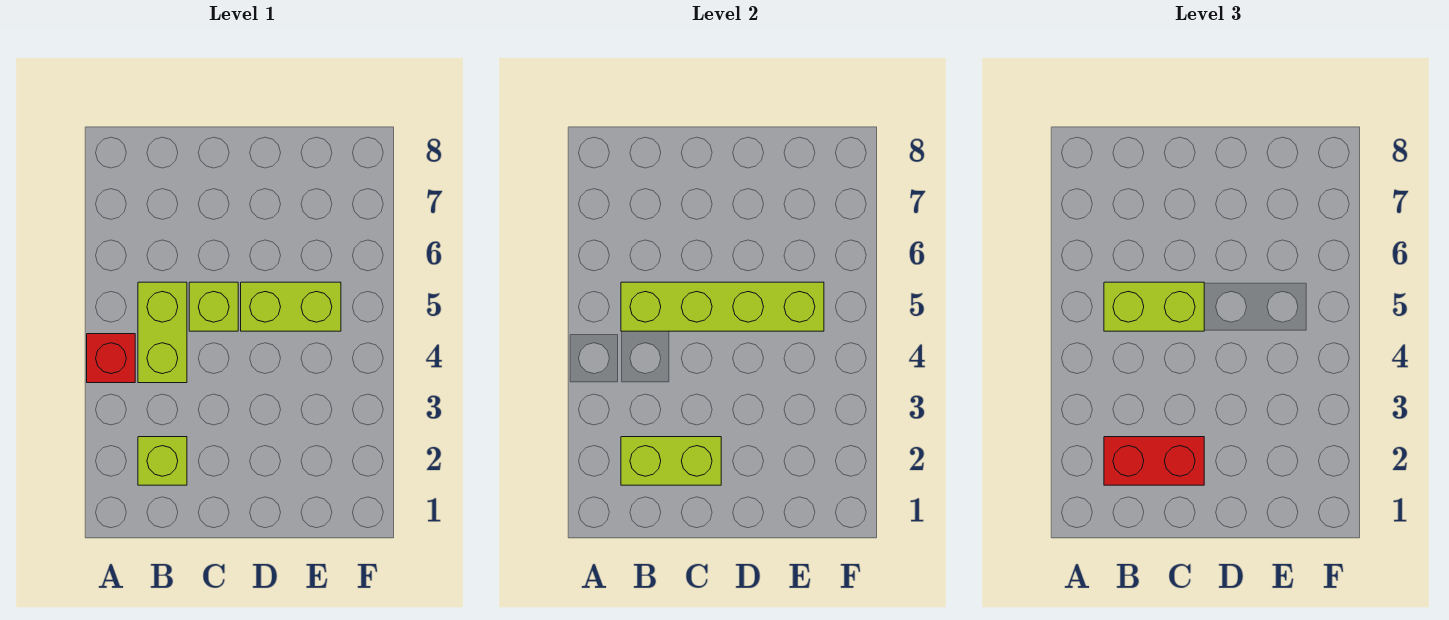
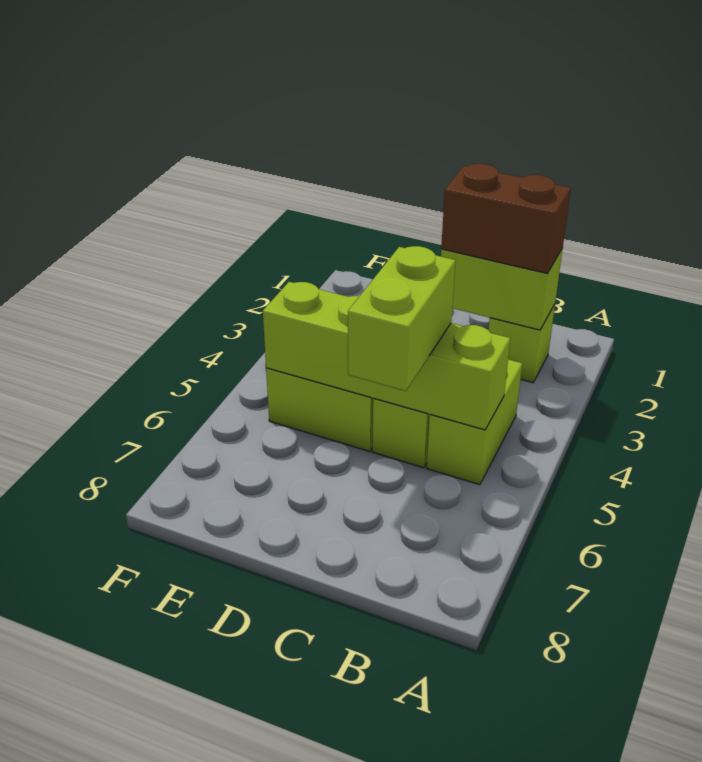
red brick A4 level 1 -> none
red brick B2:C2 level 3 -> brown brick B2:C2 level 3
lime brick B5:C5 level 3 -> lime brick C5:C6 level 3

